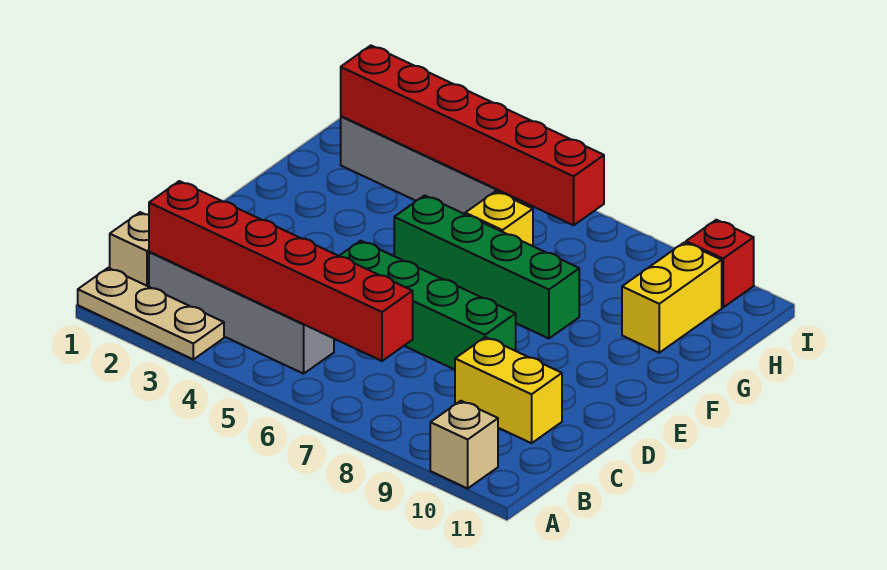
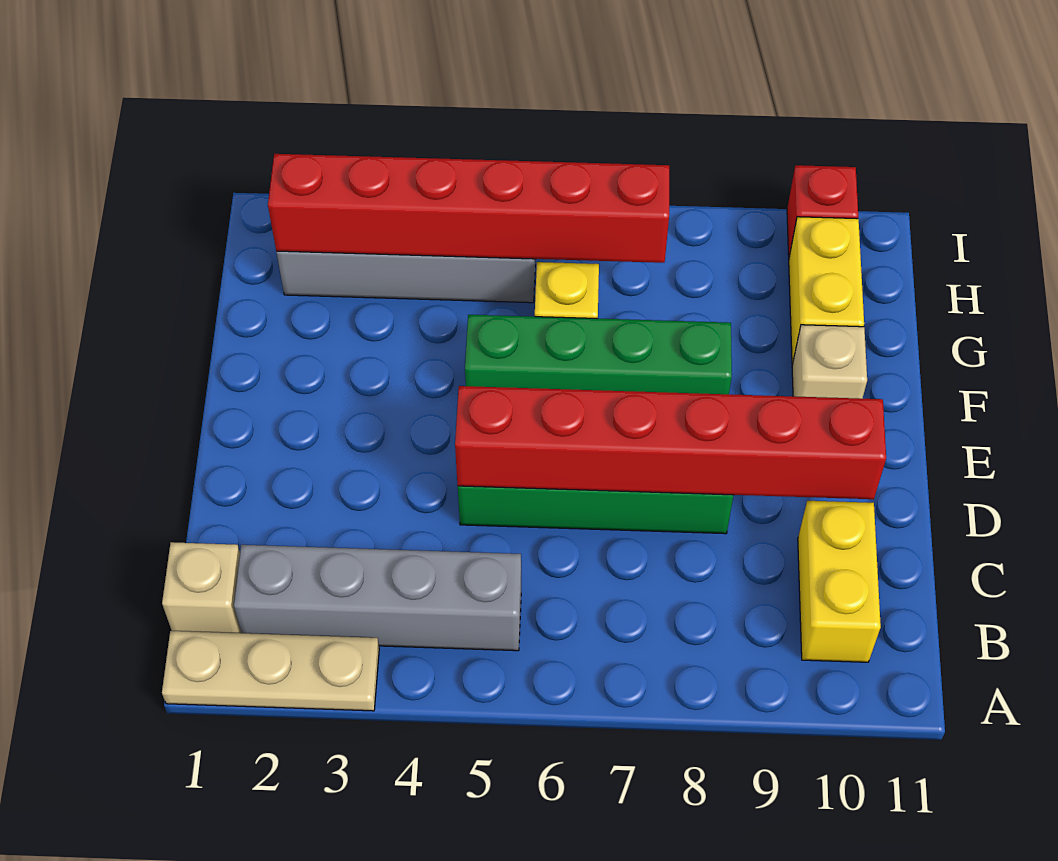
tan brick A10 level 1 -> tan brick F10 level 1
red brick B2:B7 level 2 -> red brick D5:D10 level 2
yellow brick C9:C10 level 1 -> yellow brick B10:C10 level 1

